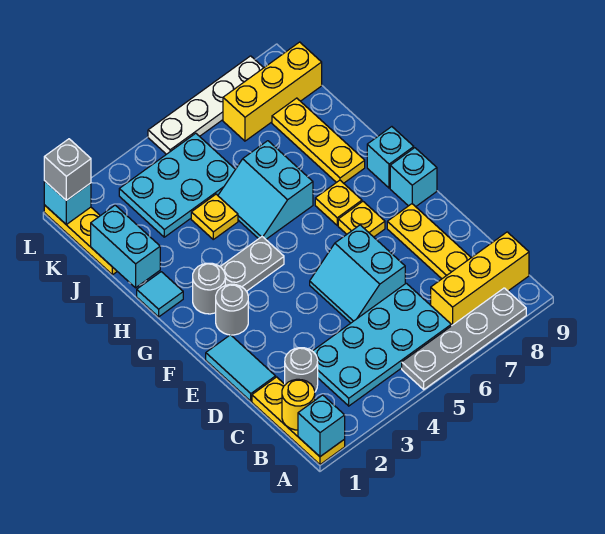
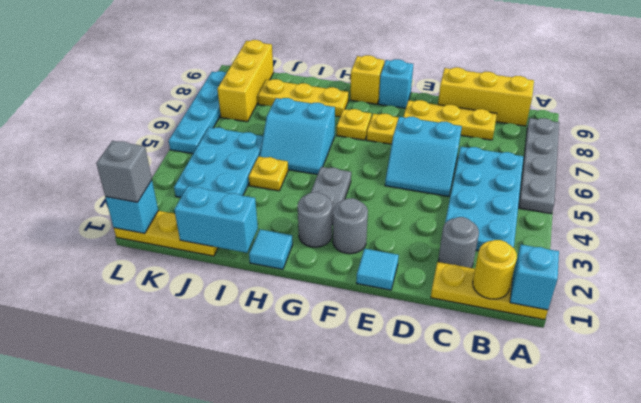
yellow brick B7:B9 level 1 -> yellow brick B9:D9 level 1
cyan tile D1:E1 level 1 -> cyan tile E1 level 1
cyan brick G9 level 1 -> yellow brick G9 level 1
white plate L5:L8 level 1 -> cyan plate L5:L8 level 1

